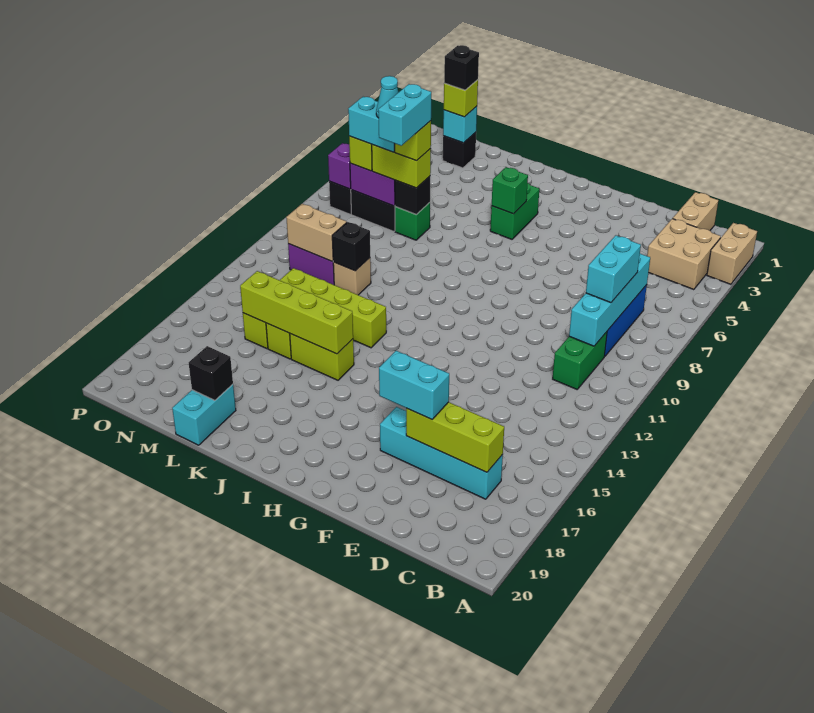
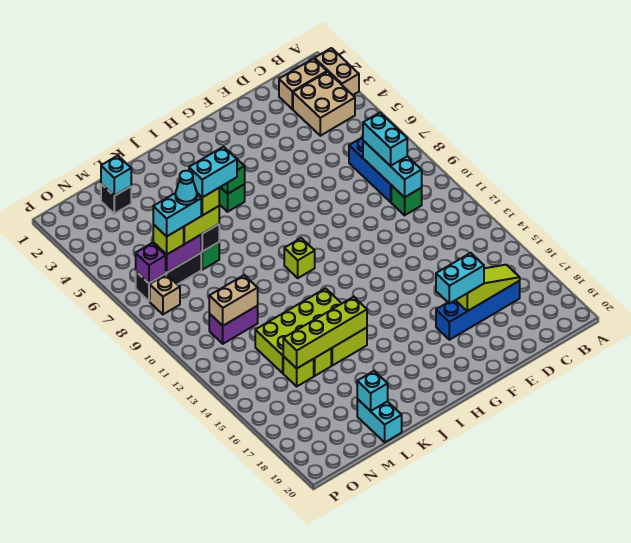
tan brick C1:C2 level 1 -> tan brick B2:C2 level 1
cyan brick C7:C10 level 2 -> cyan brick C8:C10 level 2
green brick C10:C11 level 1 -> green brick C10 level 1
cyan brick C17:F17 level 1 -> blue brick C17:F17 level 1
lime brick C17:E17 level 2 -> lime slope C17:E17 level 2 top E
lime brick J13:M13 level 1 -> lime brick J13:M14 level 1
cyan brick L7:L8 level 5 -> cyan brick K7:L7 level 5
tan brick L11 level 1 -> tan brick O8 level 1
black brick L11 level 2 -> none
black brick L19 level 2 -> cyan brick L19 level 2
lime brick M2 level 3 -> lime brick I10 level 1
black brick M2 level 4 -> none

